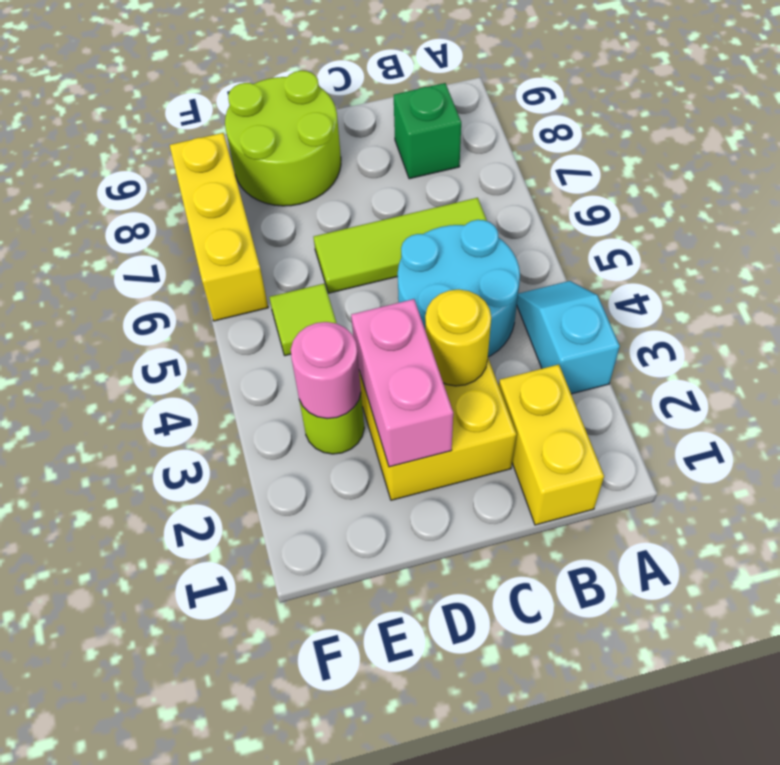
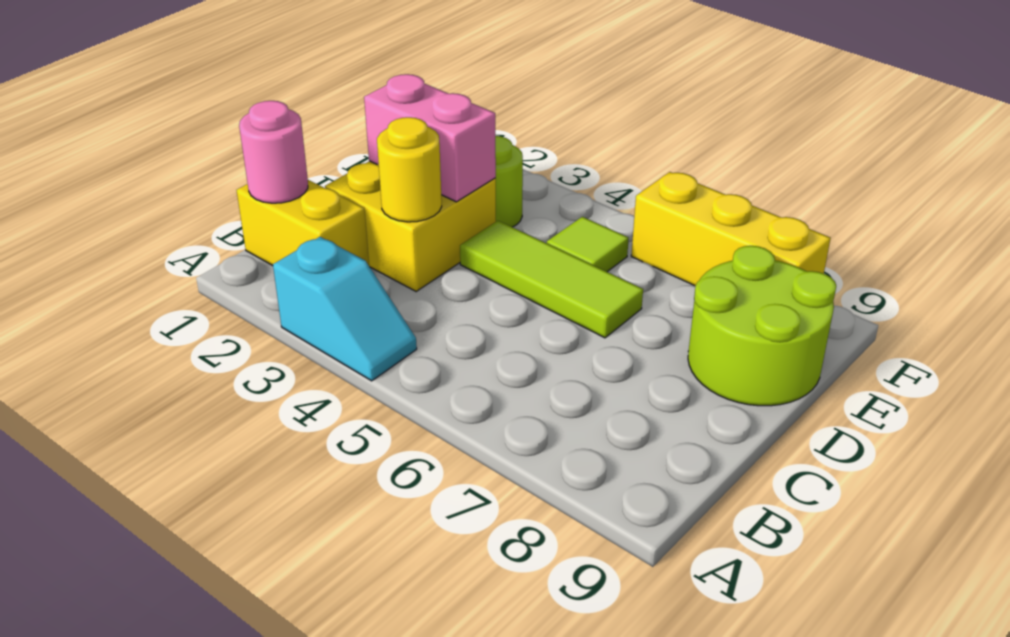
cyan round brick B4:C5 level 1 -> none
lime tile B6:D6 level 1 -> lime tile D4:D6 level 1
green brick B8 level 1 -> none
pink round brick E3 level 2 -> pink round brick B1 level 2

